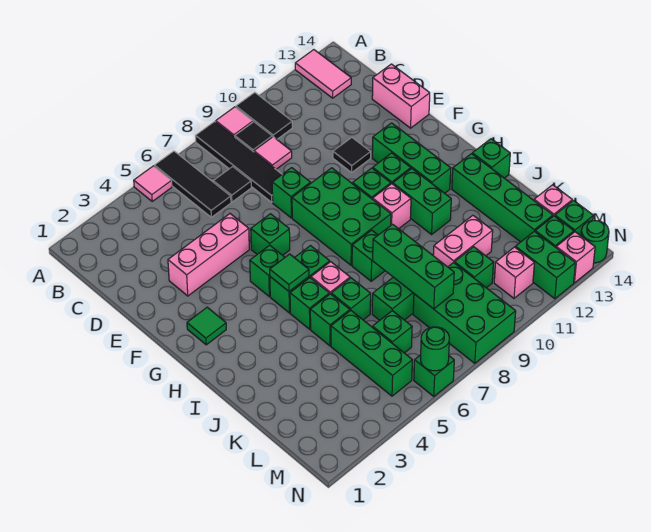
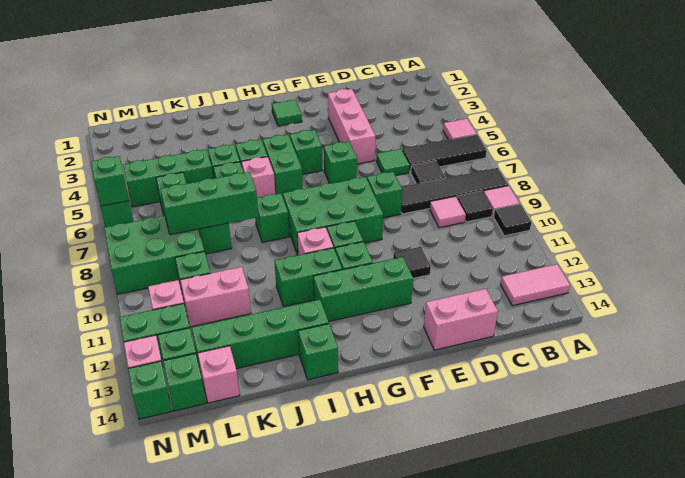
black tile A10:B10 level 1 -> black tile A10 level 1
green tile H5 level 2 -> green tile D6 level 1
pink brick K10:K11 level 1 -> pink brick K11:L11 level 1
green round brick N6 level 2 -> green brick N6 level 2
green round brick N14 level 1 -> green brick N14 level 1

